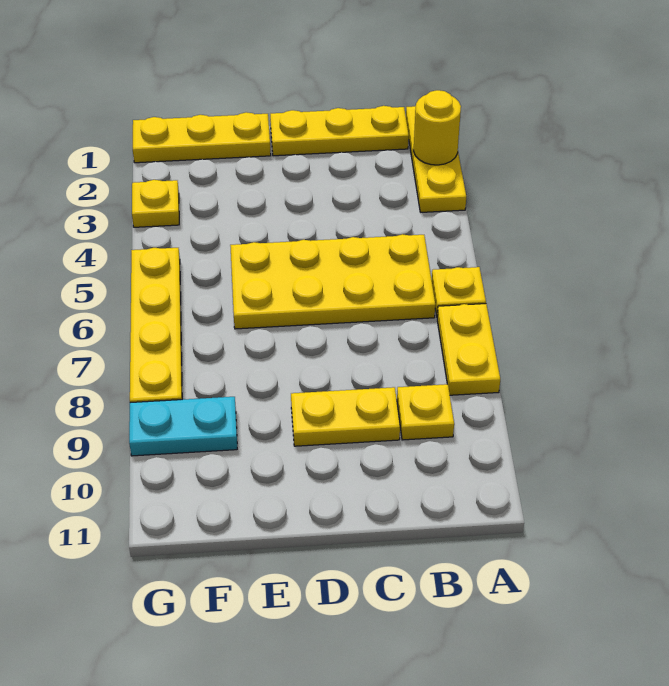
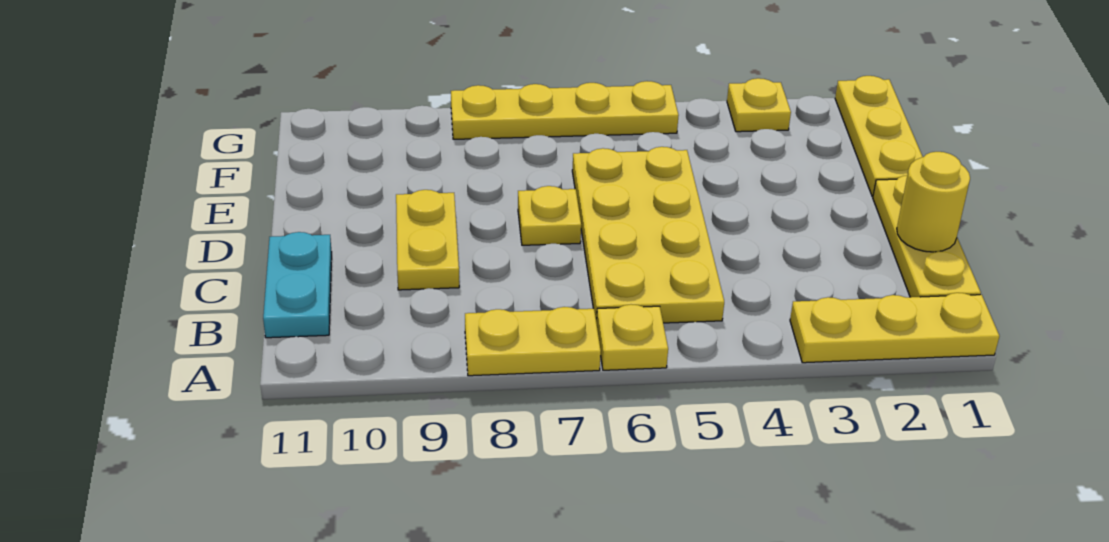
yellow round brick A2 level 2 -> yellow round brick C1 level 2
yellow plate B9 level 1 -> yellow plate D7 level 1
cyan plate F9:G9 level 1 -> cyan plate B11:C11 level 1

